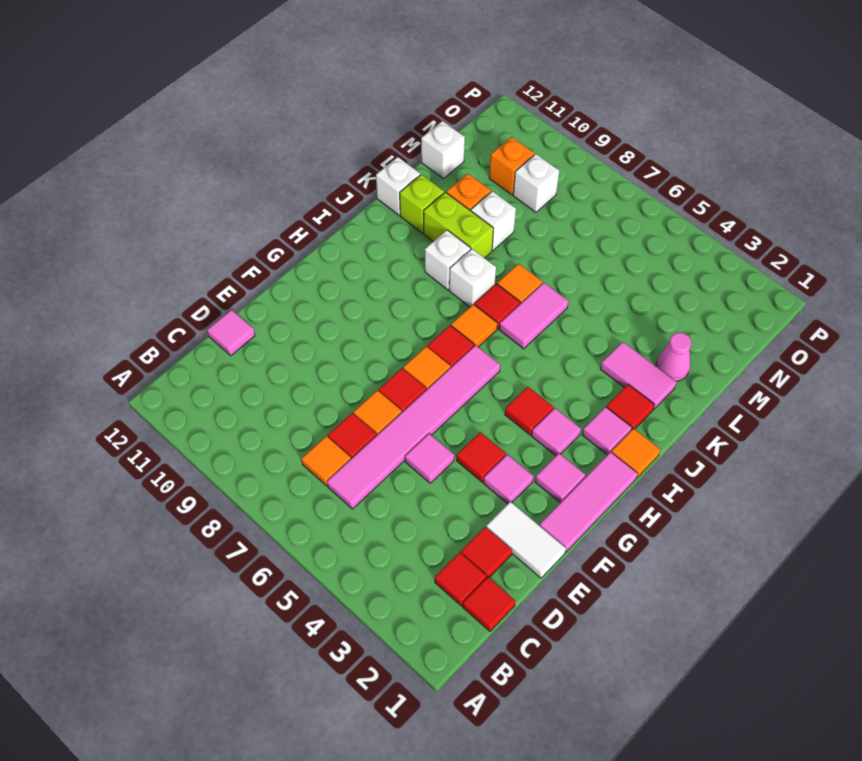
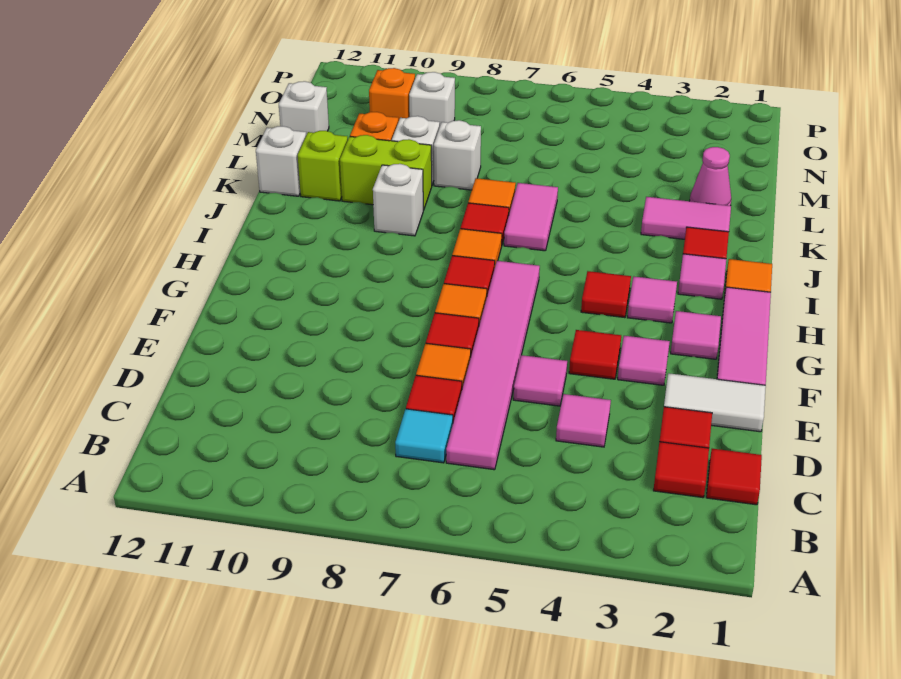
orange tile C7 level 1 -> cyan tile C7 level 1
pink tile D12 level 1 -> pink tile D4 level 1
white brick J8 level 1 -> white brick L8 level 1

